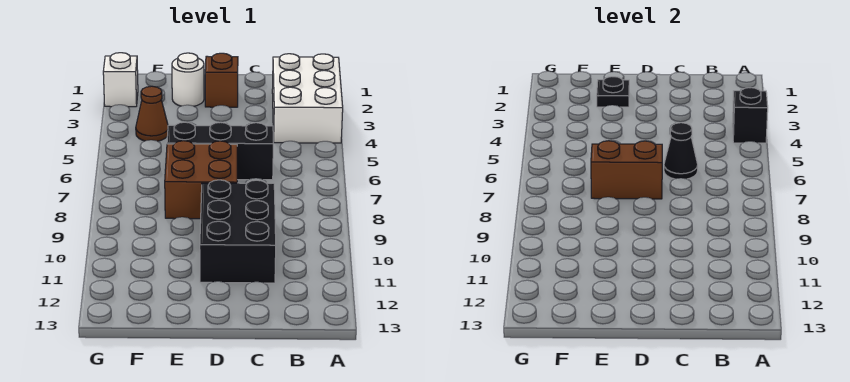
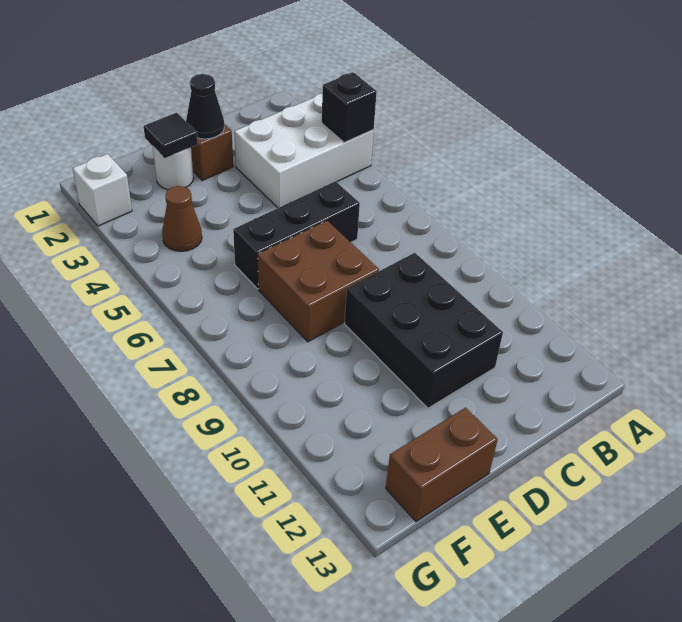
white brick A2:B4 level 1 -> white brick A3:C4 level 1
black cone C6 level 2 -> black cone D2 level 2
brown brick D7:E7 level 2 -> brown brick E13:F13 level 1
black plate E2 level 2 -> black tile E2 level 2

